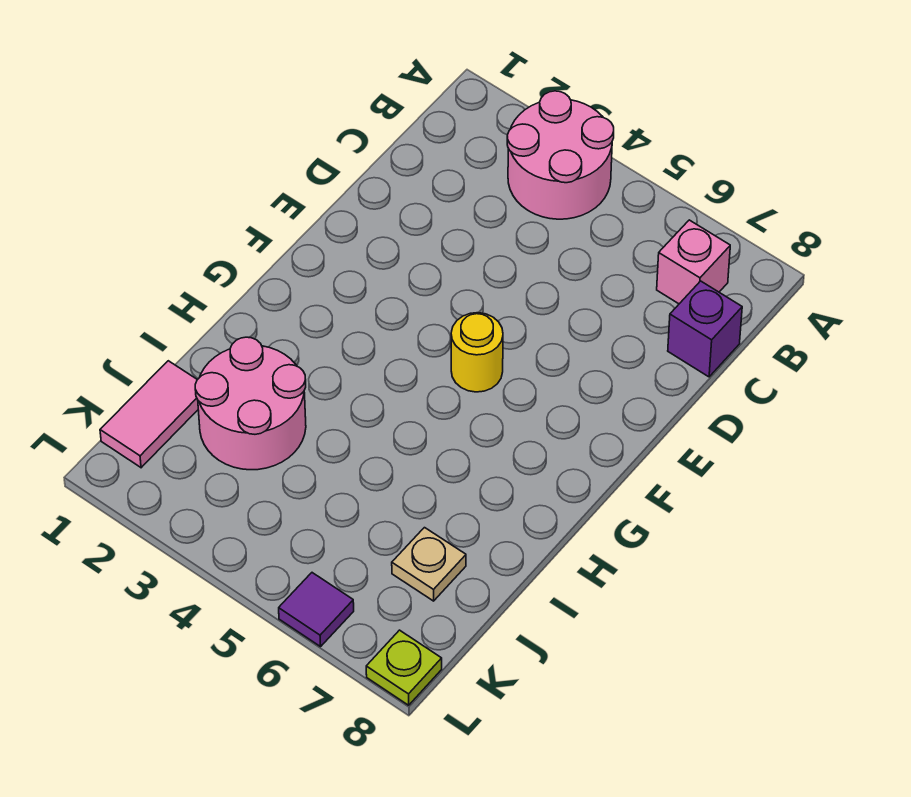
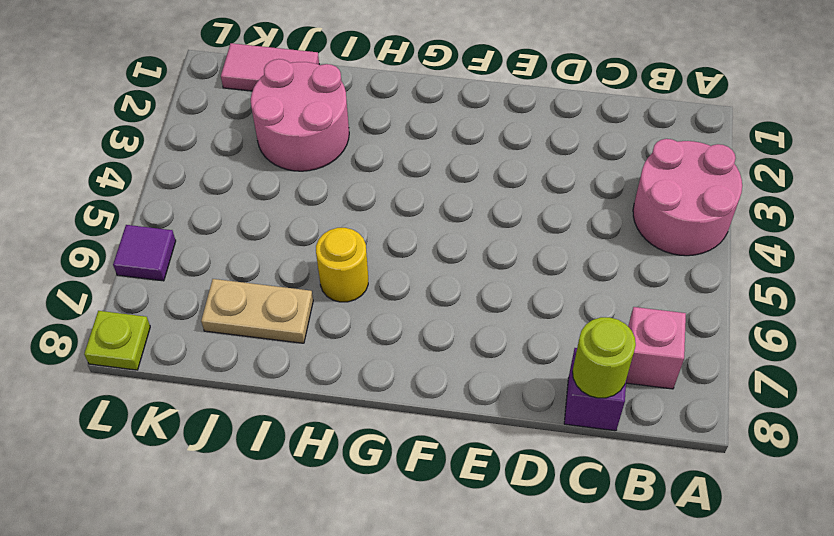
none -> lime round brick C8 level 2
yellow round brick F5 level 1 -> yellow round brick H6 level 1
tan plate J7 level 1 -> tan plate I7:J7 level 1

